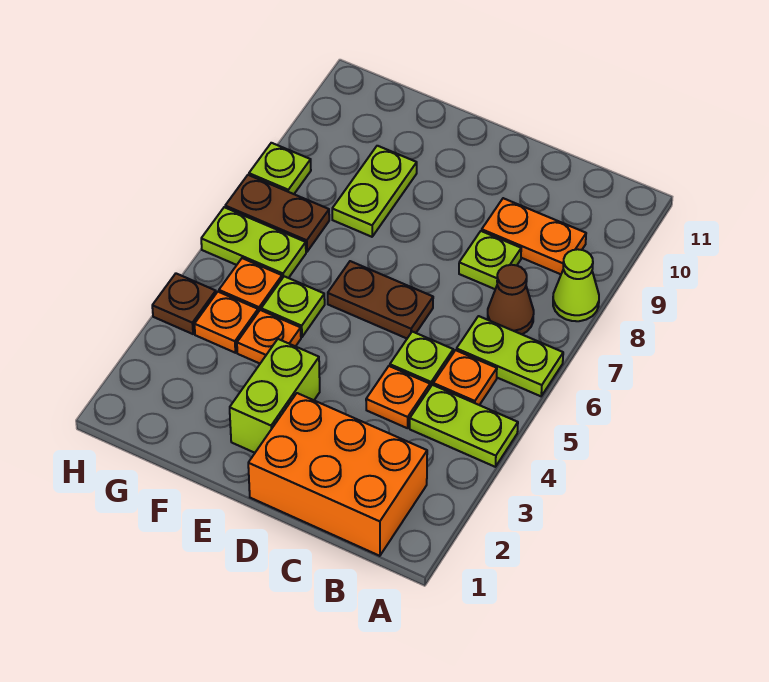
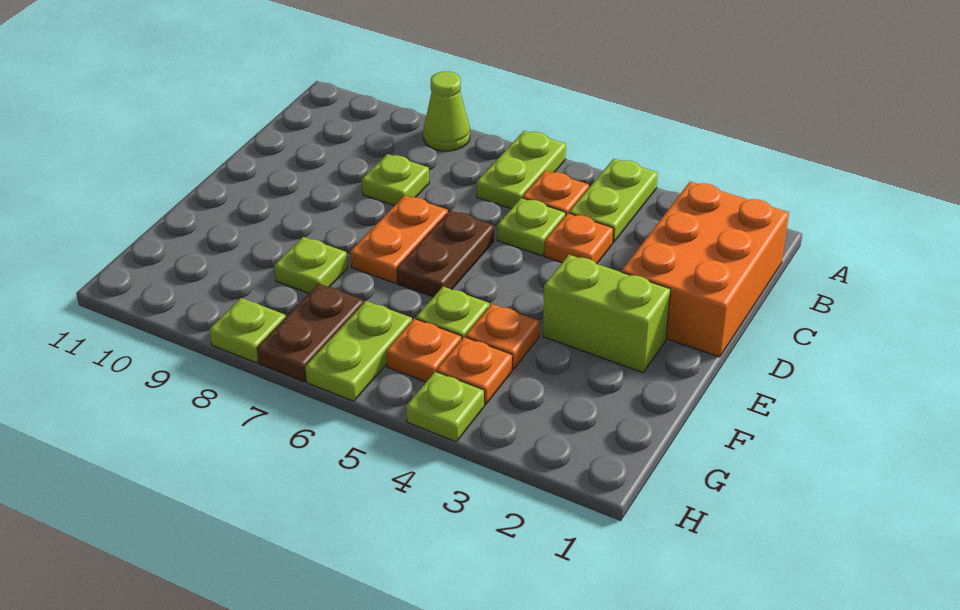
brown cone B7 level 1 -> none
orange plate B9:C9 level 1 -> orange plate D7:E7 level 1
lime plate F8:F9 level 1 -> lime plate F8 level 1
brown plate H4 level 1 -> lime plate H4 level 1

